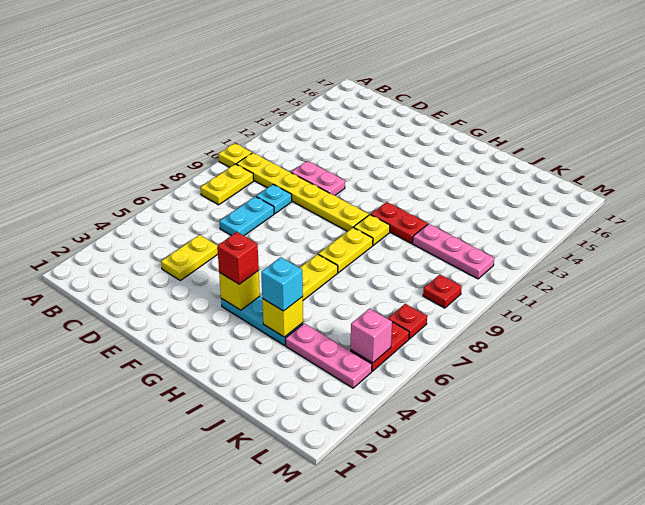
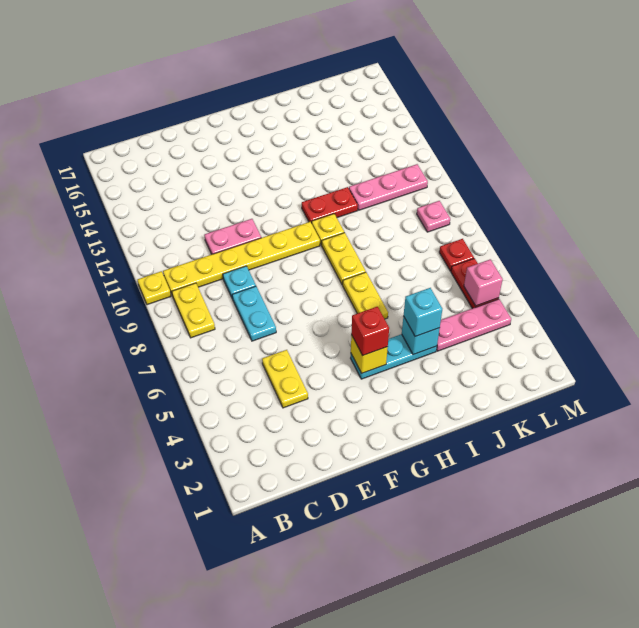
yellow brick I4 level 2 -> cyan brick I4 level 2
red plate L9 level 1 -> pink plate L9 level 1

